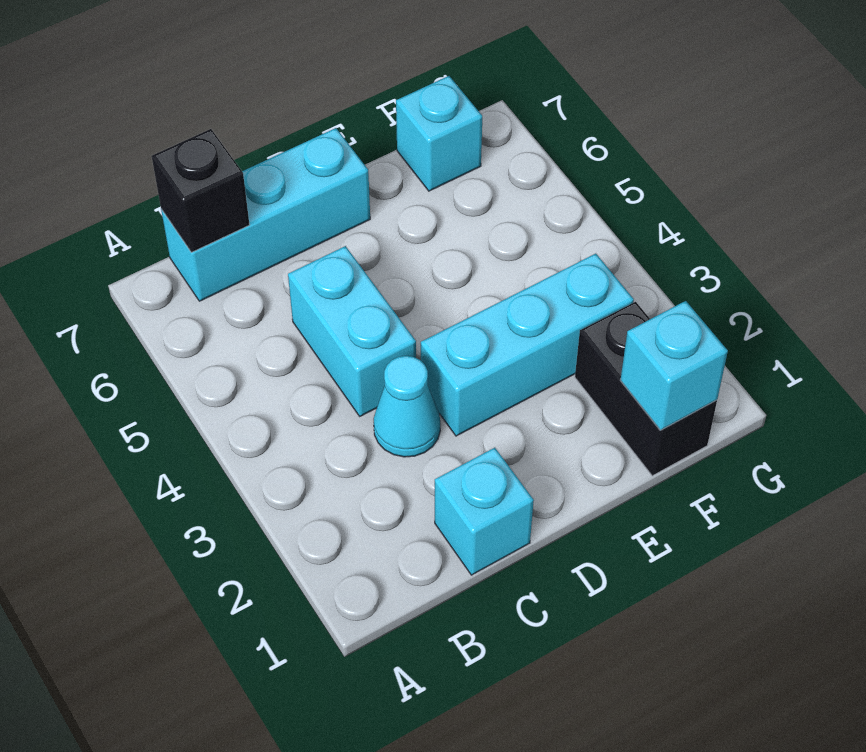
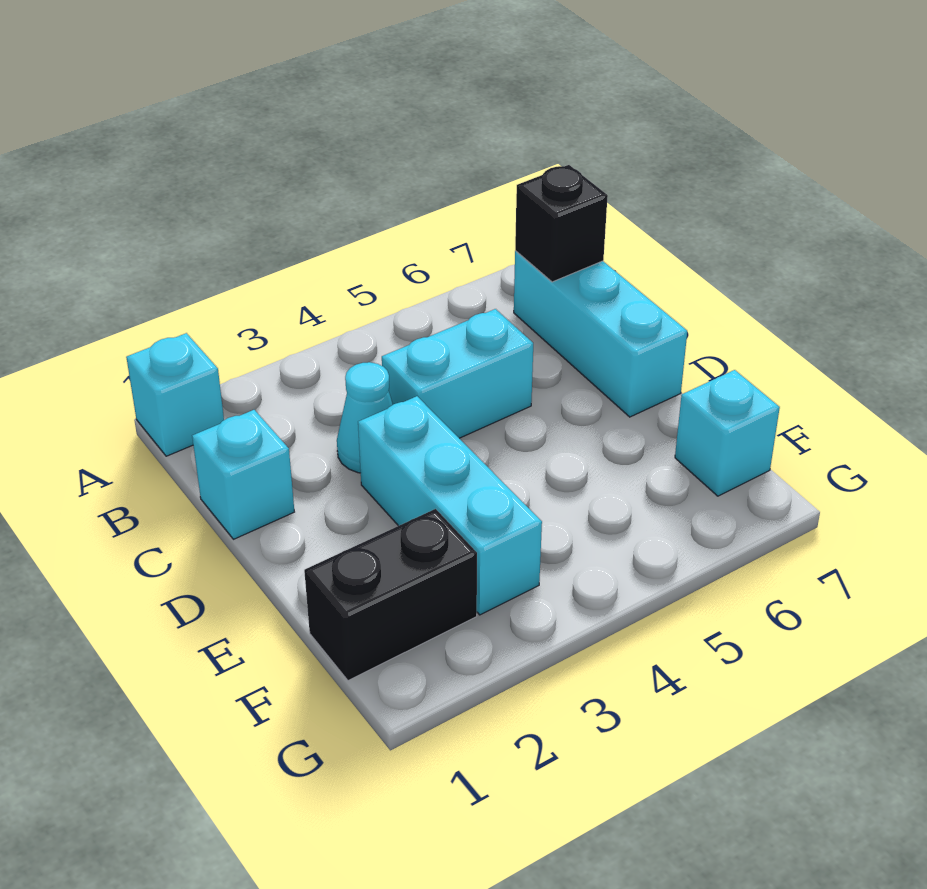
cyan brick F1 level 2 -> cyan brick A1 level 1

